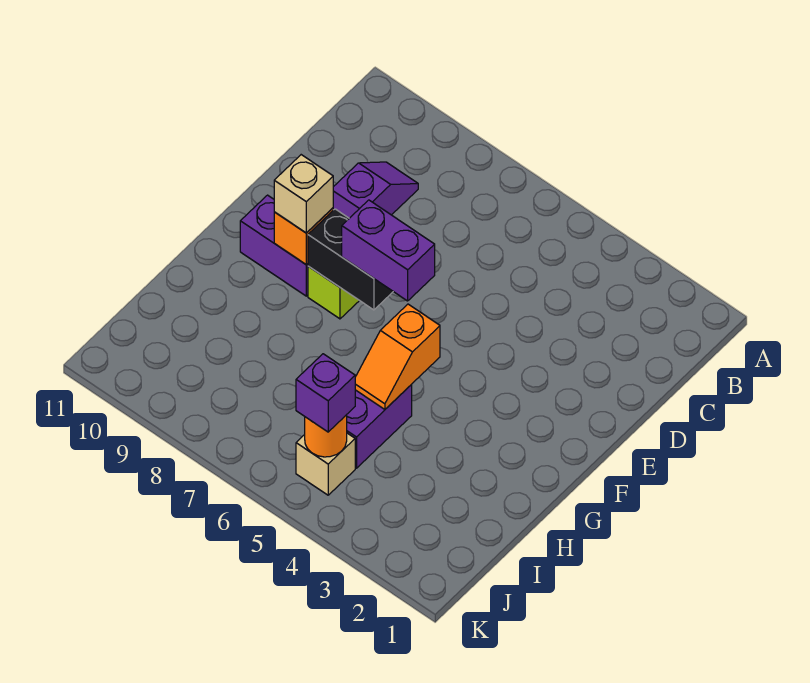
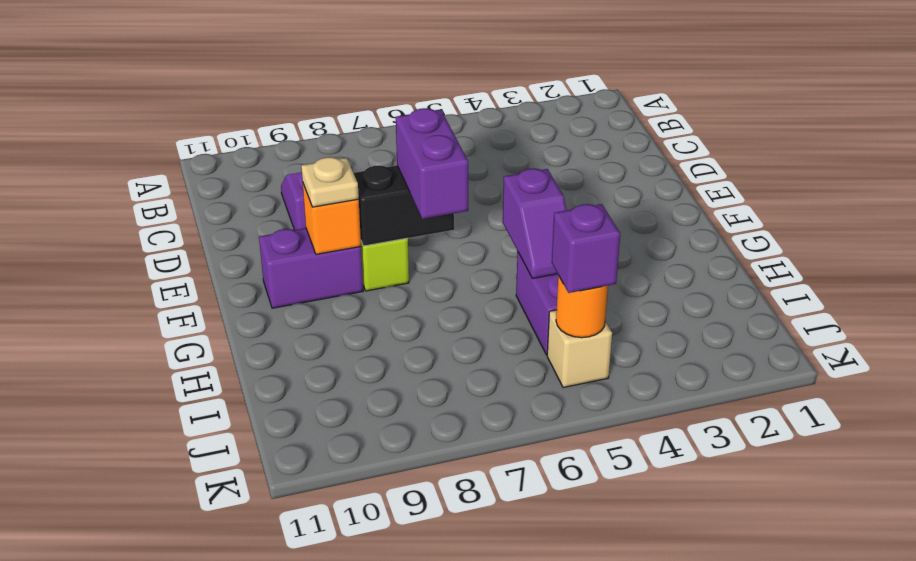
purple brick F6:F7 level 3 -> purple brick F7:G7 level 3
tan brick F9 level 3 -> tan plate F9 level 3
orange slope G5:H5 level 2 top G -> purple slope G5:H5 level 2 top G

